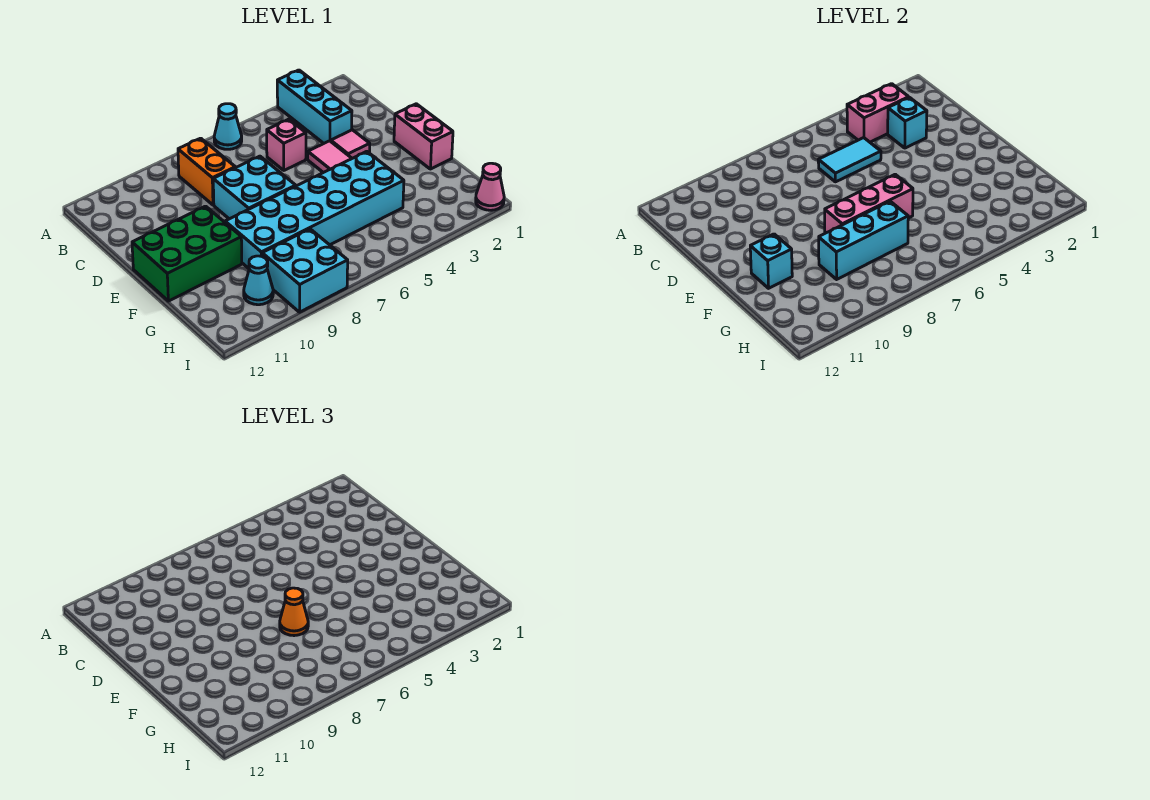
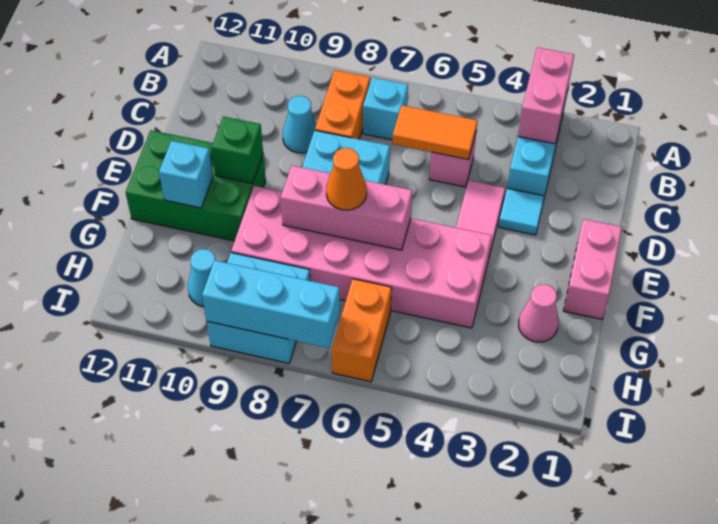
cyan cone A6 level 1 -> cyan cone C9 level 1
pink brick B3:B4 level 2 -> pink brick A3:B3 level 2
cyan brick C3 level 2 -> cyan brick B7 level 1
cyan tile C5:C6 level 2 -> orange tile C5:C6 level 2
pink tile D3 level 1 -> cyan tile D3 level 1
none -> green brick E10 level 2
cyan brick F4:G9 level 1 -> pink brick F4:G9 level 1
cyan brick G7:G9 level 2 -> cyan brick I7:I9 level 2
none -> orange brick H6:I6 level 1
pink cone I1 level 1 -> pink cone G2 level 1

